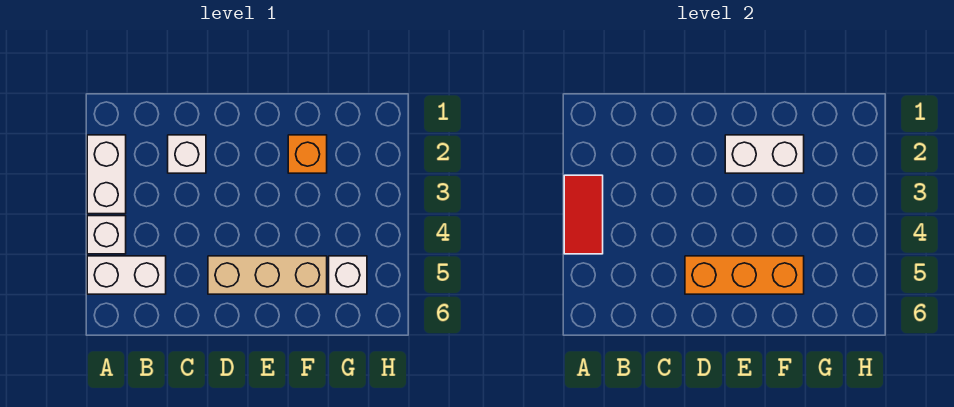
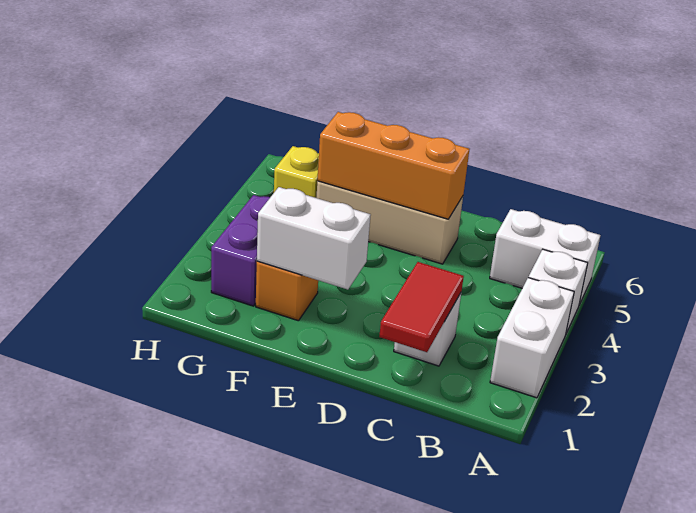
red tile A3:A4 level 2 -> red tile C1:C2 level 2
none -> purple brick G2:G3 level 1
white brick G5 level 1 -> yellow brick G5 level 1

